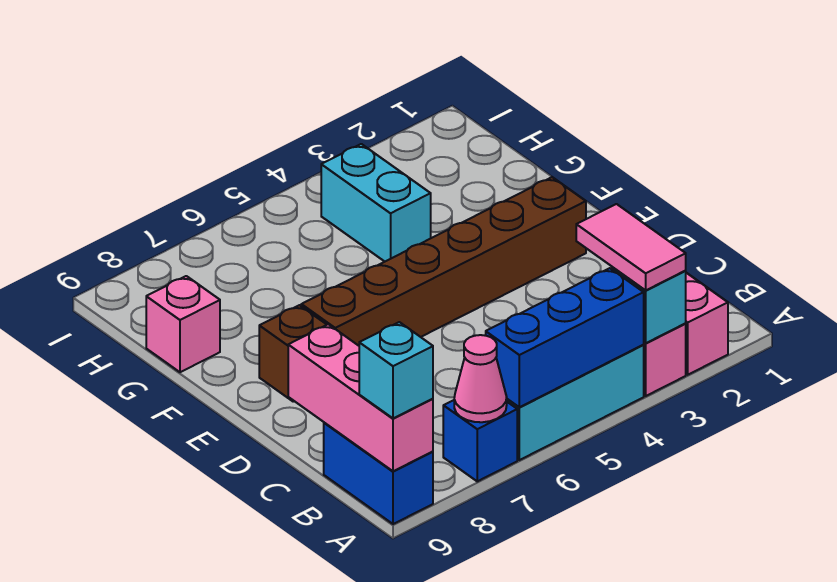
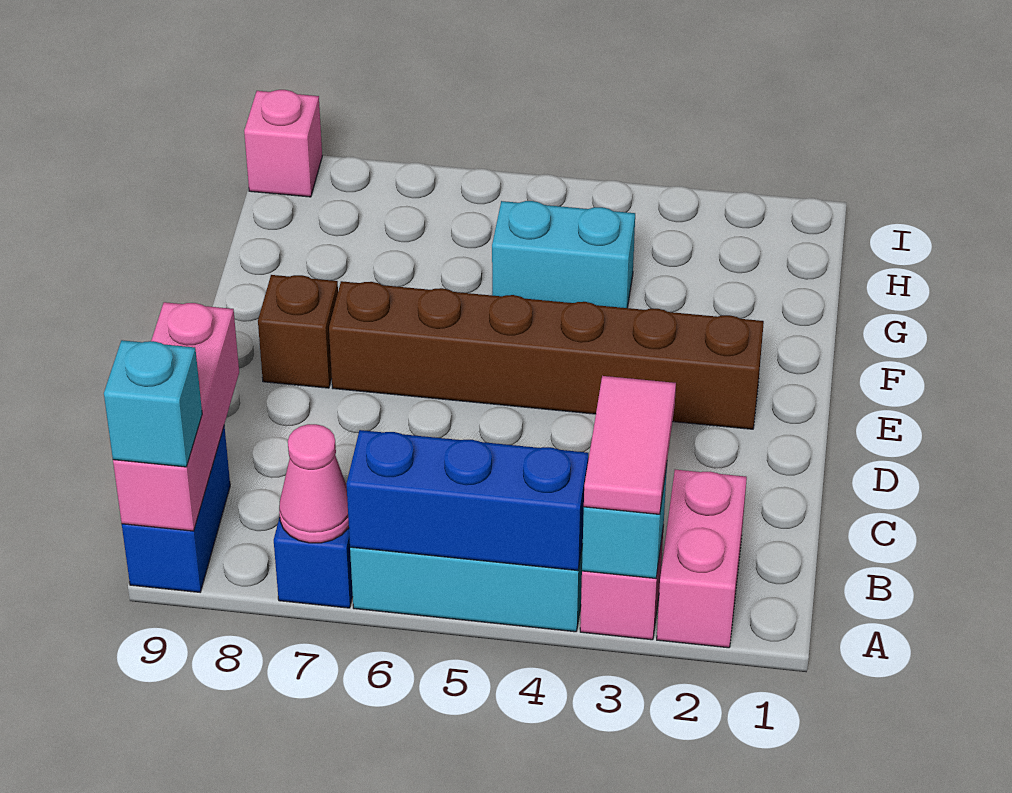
cyan brick G4:H4 level 1 -> cyan brick G4:G5 level 1
pink brick G9 level 1 -> pink brick I9 level 1

